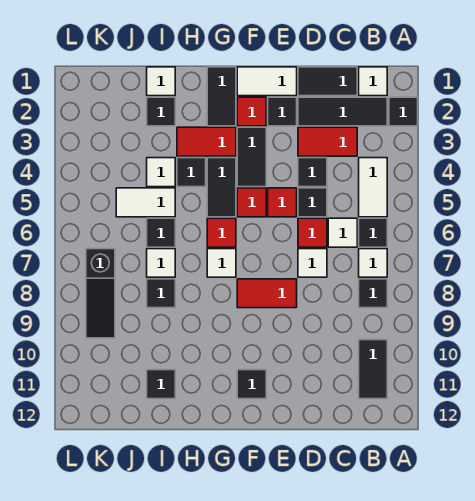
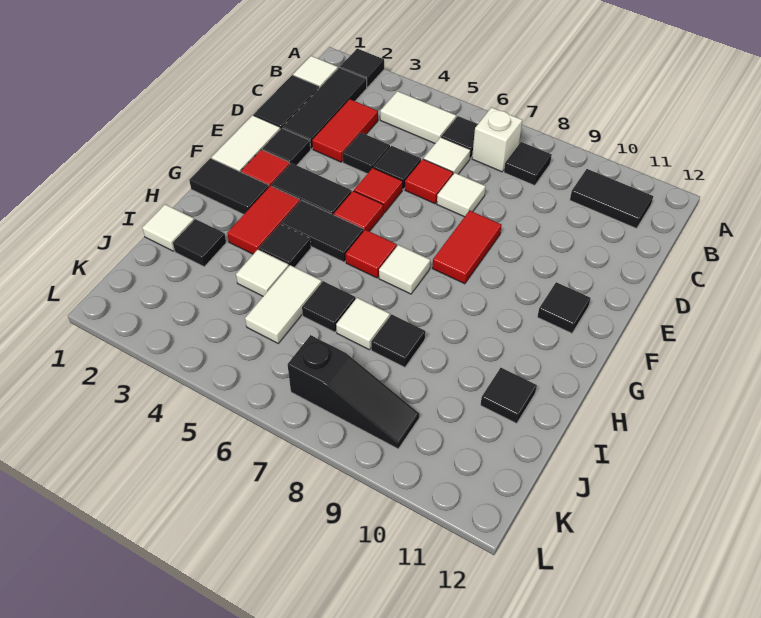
white tile B7 level 1 -> white brick B7 level 1

